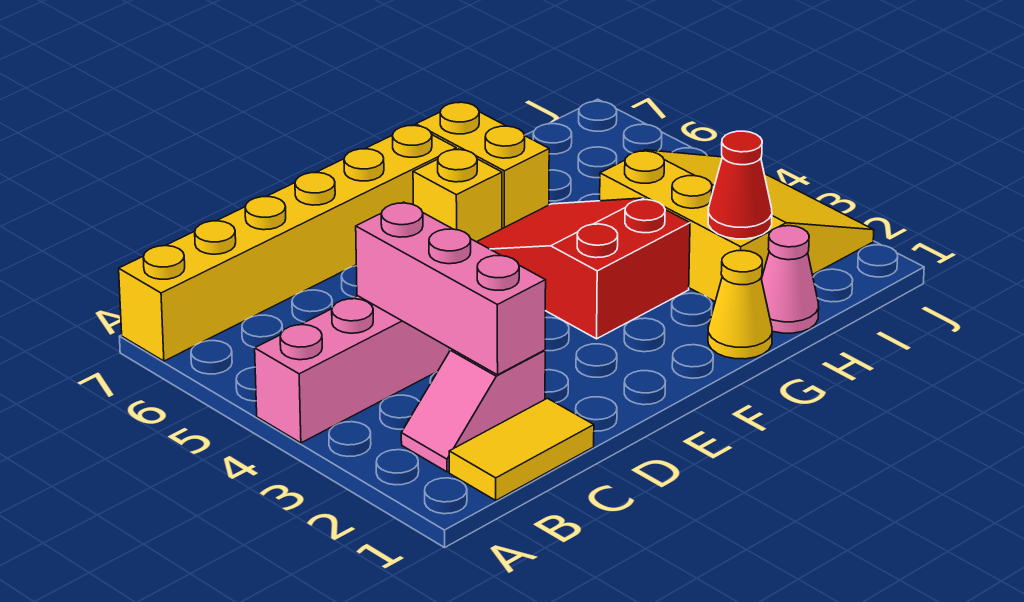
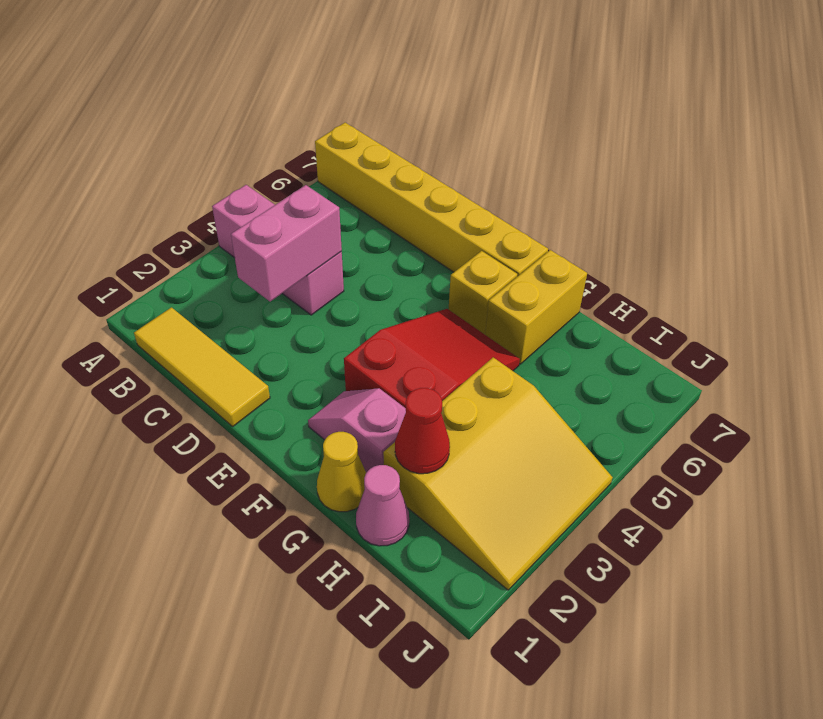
yellow tile B1:C1 level 1 -> yellow tile B1:D1 level 1
pink slope B2:C2 level 1 top C -> pink slope F2:G2 level 1 top G
pink brick C2:C4 level 2 -> pink brick C3:C4 level 2

